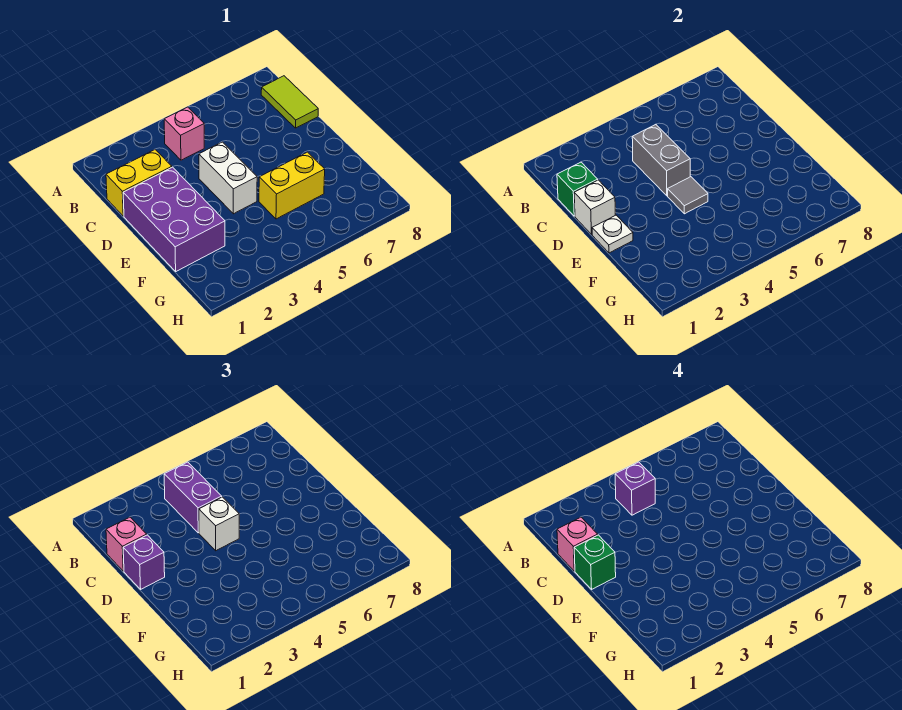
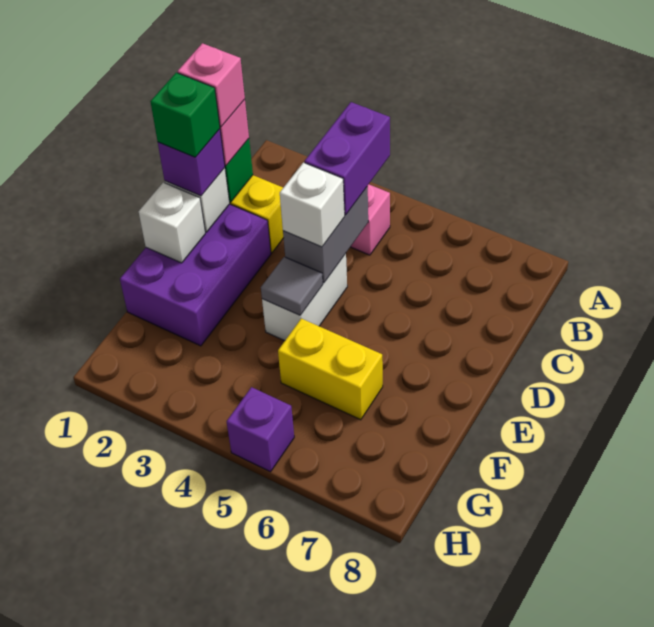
purple brick B4 level 4 -> purple brick H5 level 1
lime tile B8:C8 level 1 -> none
white plate E1 level 2 -> white brick E1 level 2

